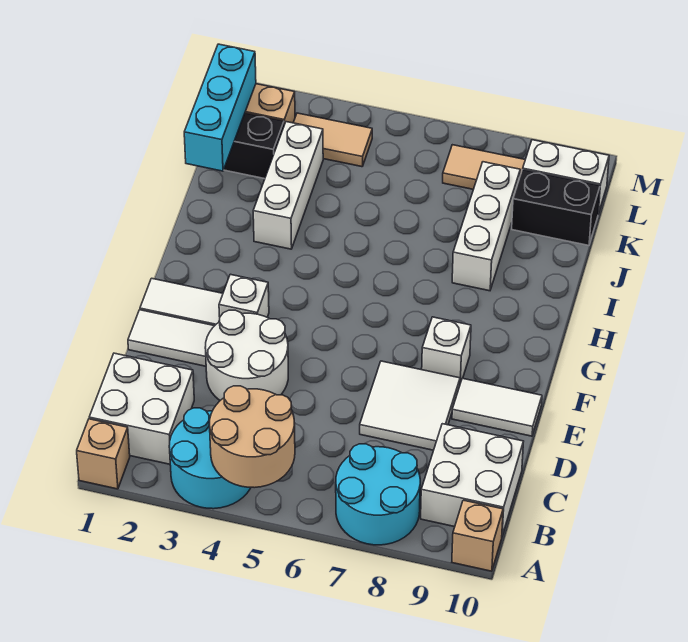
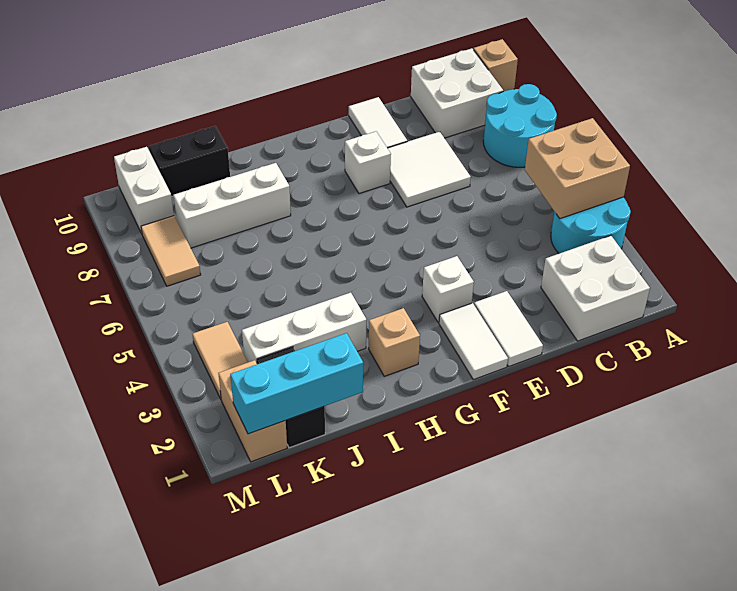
tan brick A1 level 1 -> tan brick H2 level 1
tan round brick A4:B5 level 2 -> tan brick A4:B5 level 2
white round brick D3:E4 level 1 -> none
black brick K9:K10 level 1 -> black brick J10:K10 level 1

